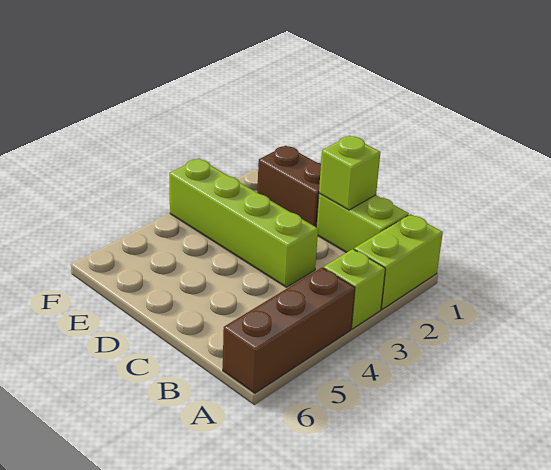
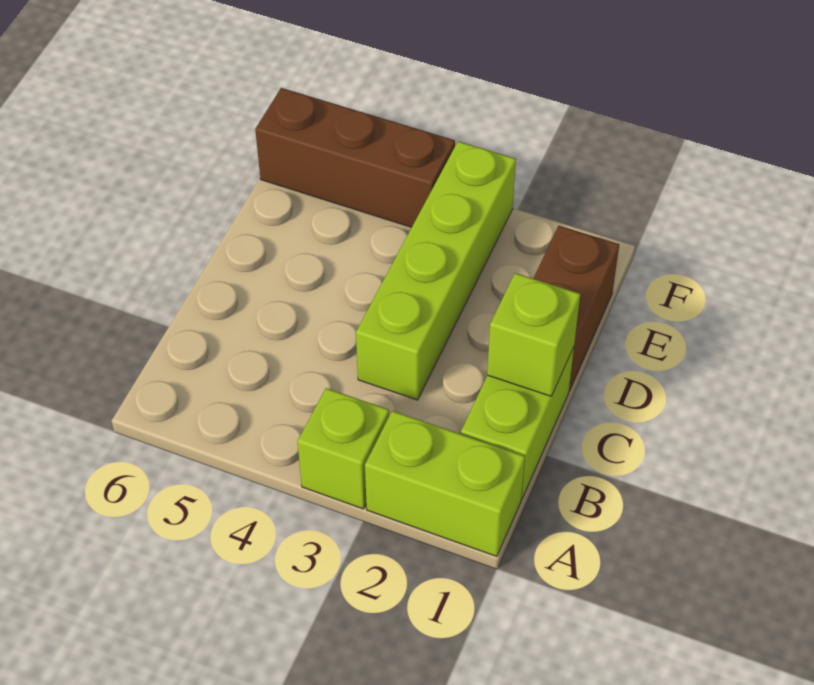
brown brick A4:A6 level 1 -> brown brick F4:F6 level 1

